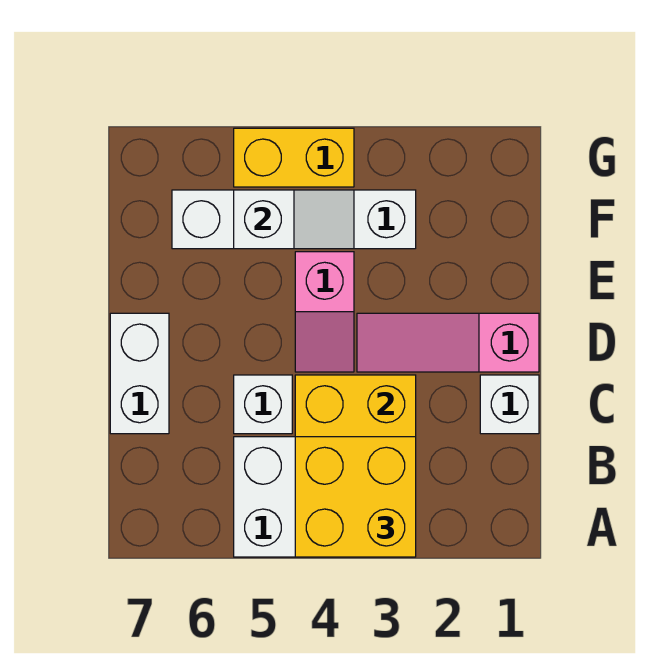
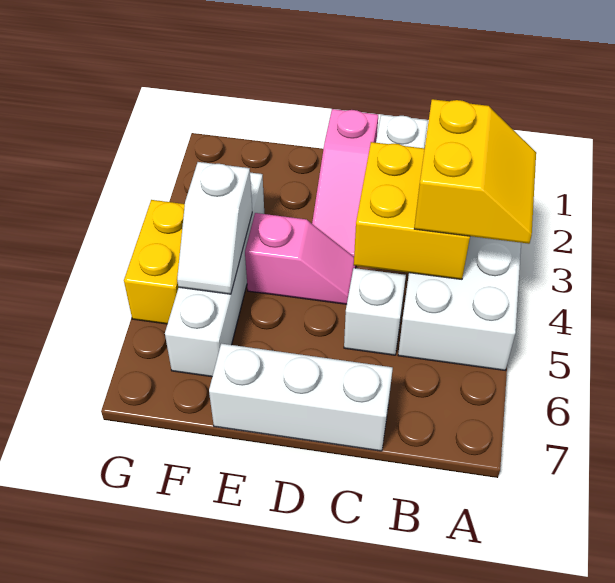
yellow brick A3:B4 level 3 -> yellow slope A3:B4 level 3 top B
white brick C7:D7 level 1 -> white brick C7:E7 level 1
white slope F4:F5 level 2 top 5 -> white slope F4:F5 level 2 top 4

